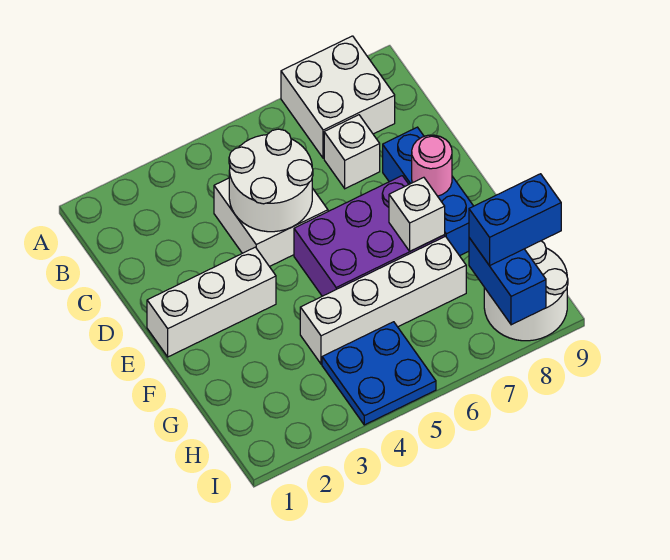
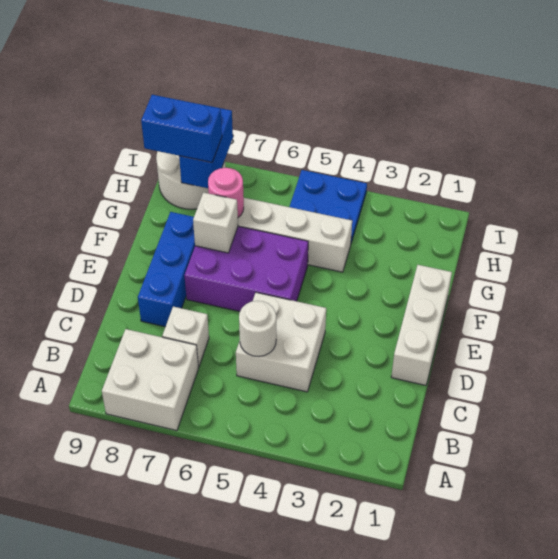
white round brick C4:D5 level 2 -> white round brick C5 level 2
white brick E1:E3 level 1 -> white brick D1:F1 level 1
pink round brick E8 level 2 -> pink round brick G7 level 2

